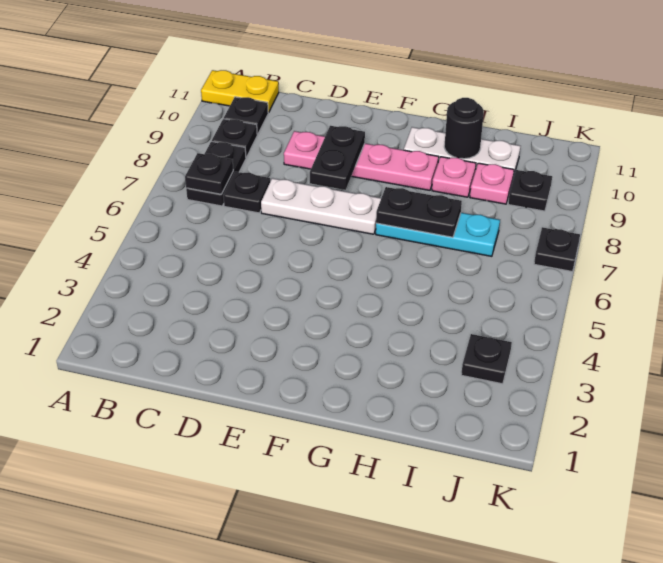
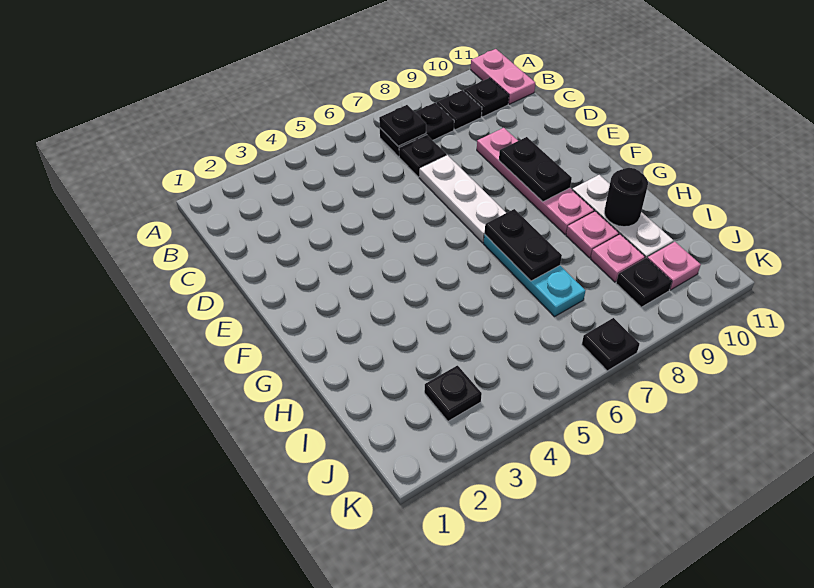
yellow plate A11:B11 level 1 -> pink plate A11:B11 level 1
black plate E8:E9 level 2 -> black plate E9:F9 level 2
none -> pink plate J10 level 1

